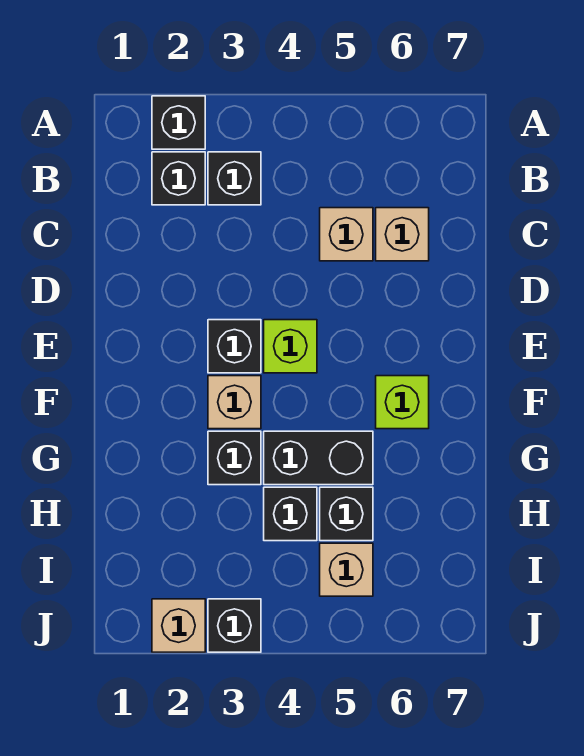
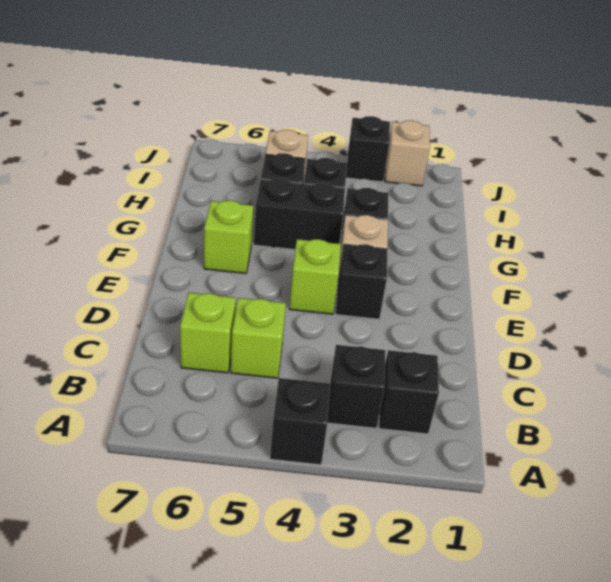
black brick A2 level 1 -> black brick A4 level 1
tan brick C5 level 1 -> lime brick C5 level 1
tan brick C6 level 1 -> lime brick C6 level 1

